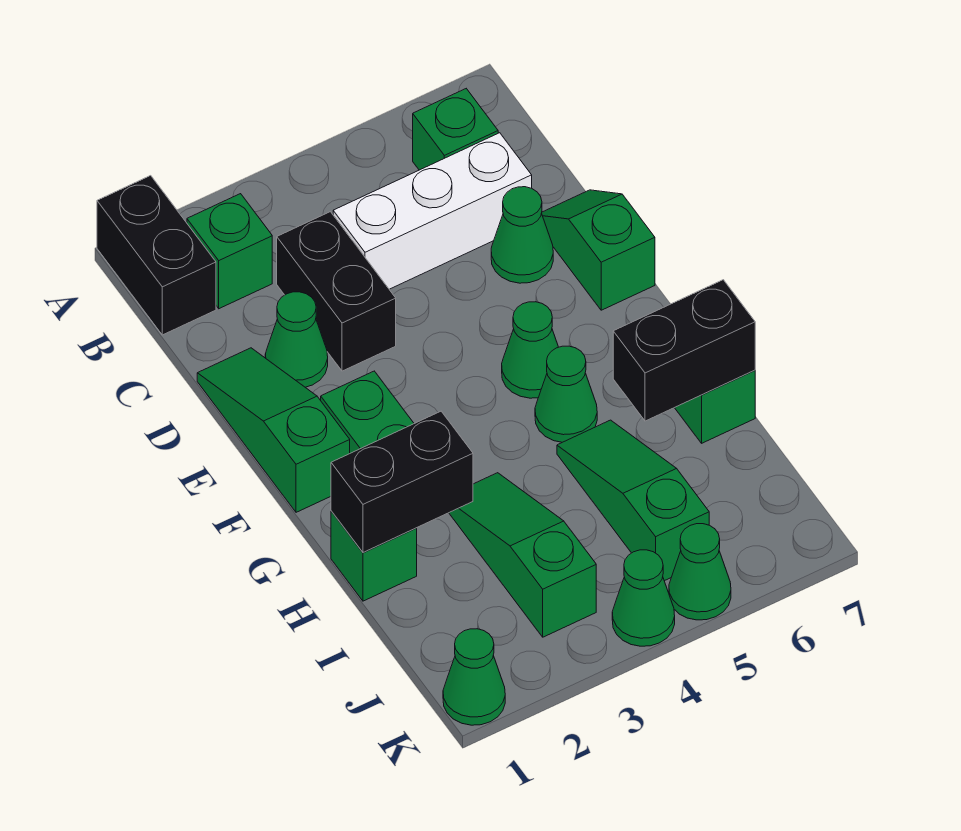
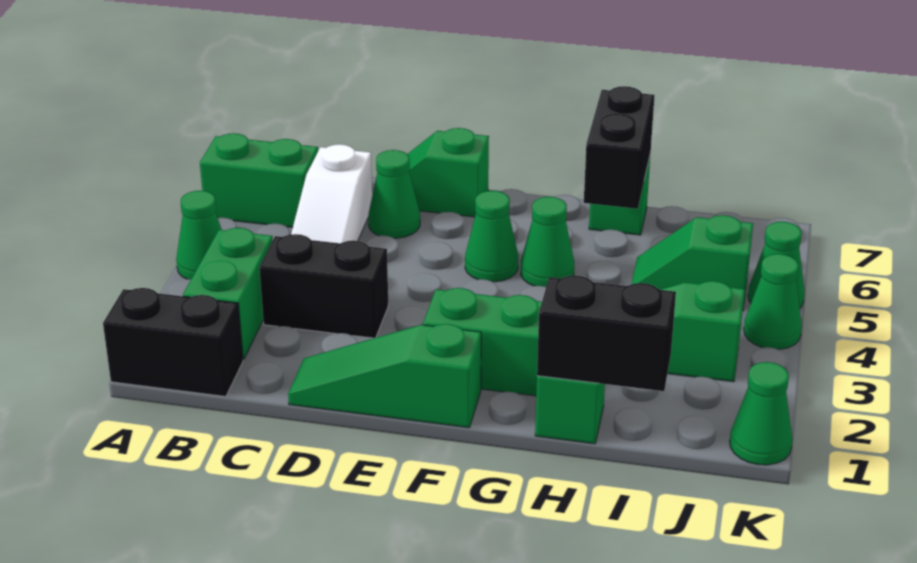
green brick B2 level 1 -> green brick B2:B3 level 1
green brick B6 level 1 -> green brick A6:B6 level 1
white brick C4:C6 level 1 -> white slope C4:C6 level 1 top 6
green cone D2 level 1 -> green cone A4 level 1
black brick H1:H2 level 2 -> black brick H1:I1 level 2
green slope H5:J5 level 1 top J -> green slope I5:J5 level 1 top J

